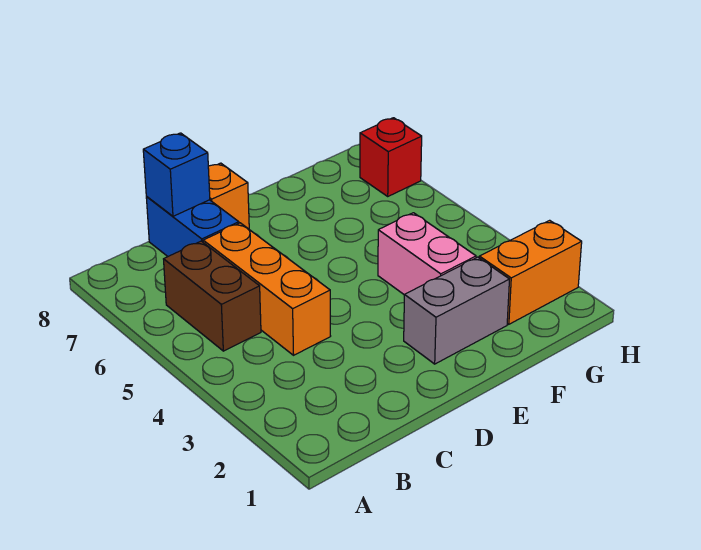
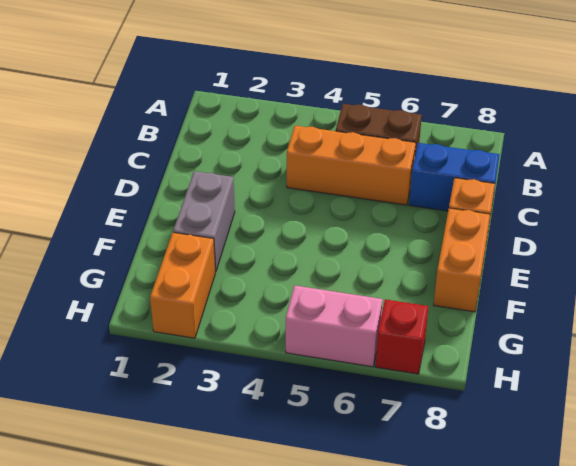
blue brick C8 level 2 -> none
none -> orange brick E8:F8 level 1
pink brick F3:F4 level 1 -> pink brick H5:H6 level 1

